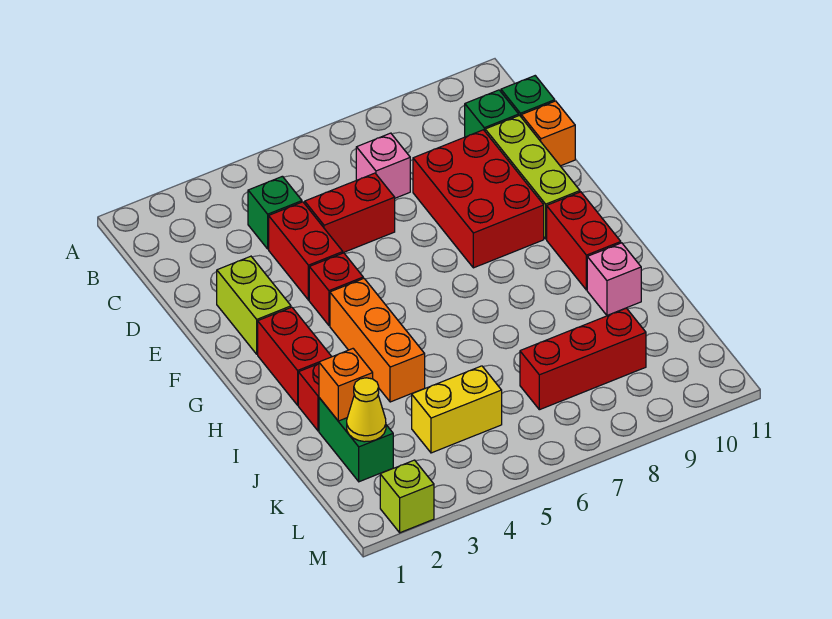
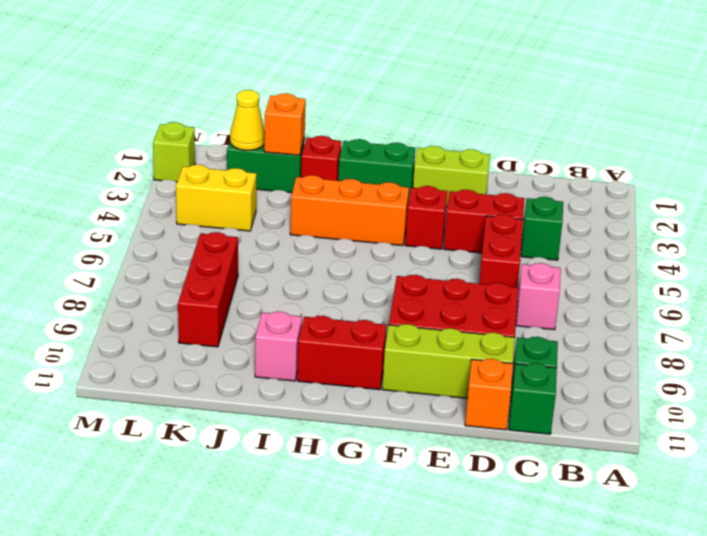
red brick G2:H2 level 1 -> green brick G2:H2 level 1
yellow brick K4:K5 level 1 -> yellow brick K4:L4 level 1

